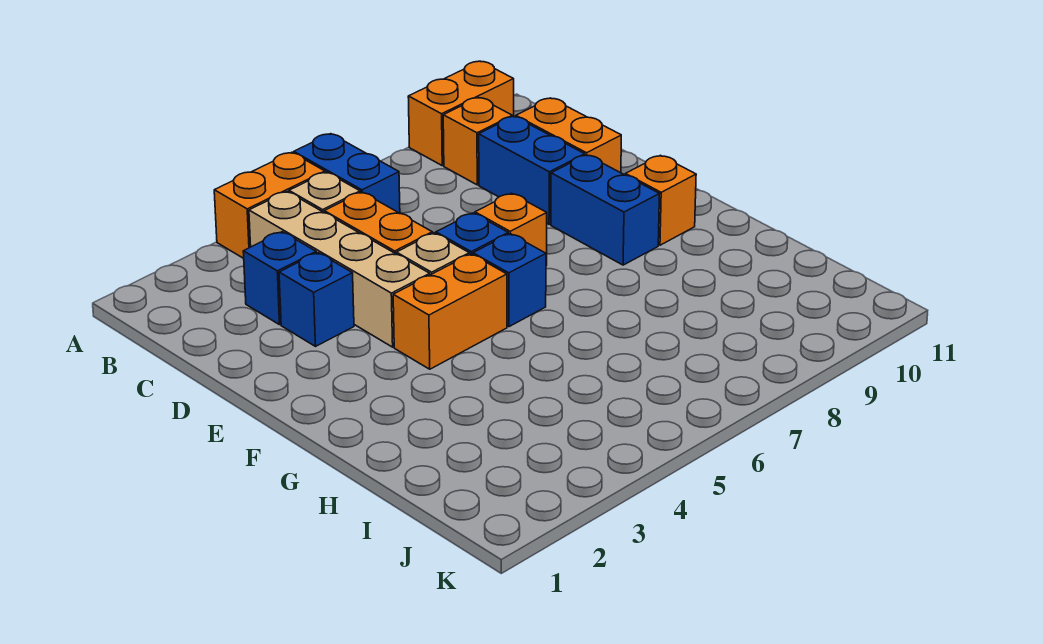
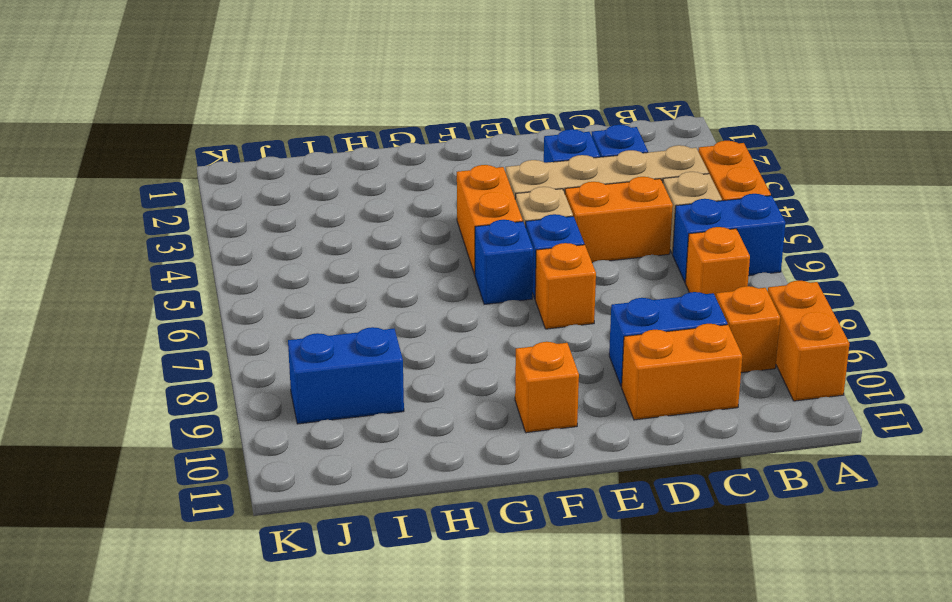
none -> orange brick B7 level 1
blue brick E9:F9 level 1 -> blue brick I9:J9 level 1

